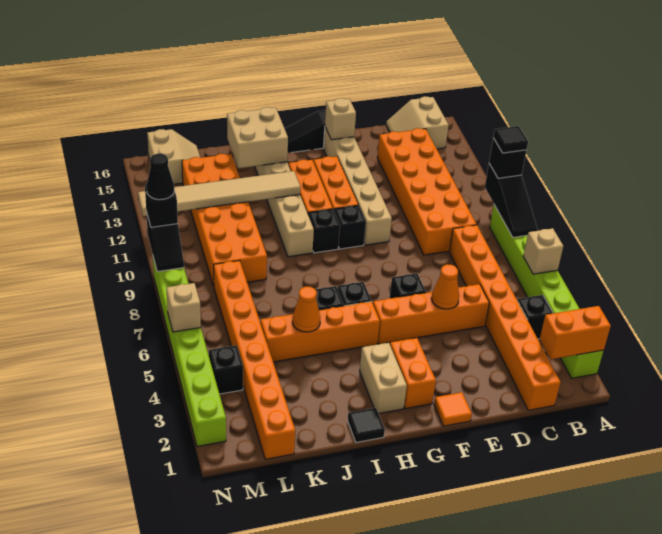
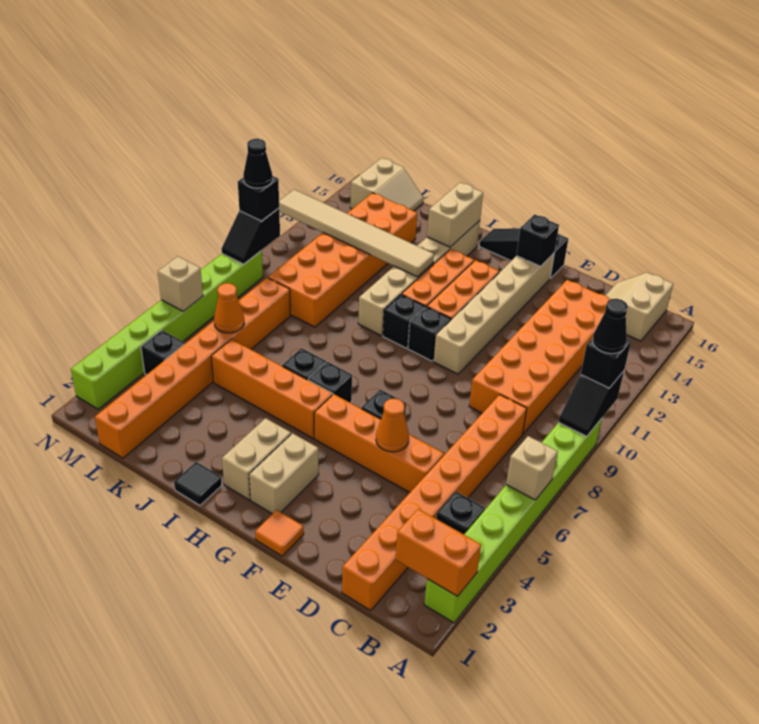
black slope A8:A10 level 2 top 10 -> black slope A9:A10 level 2 top 10
black tile A10 level 4 -> black cone A10 level 4
tan brick F15 level 2 -> black brick F15 level 2
orange brick G2:G3 level 1 -> tan brick G2:G3 level 1
tan brick I14:J15 level 2 -> tan brick I14:I15 level 2
orange cone J5 level 2 -> orange cone L6 level 2

